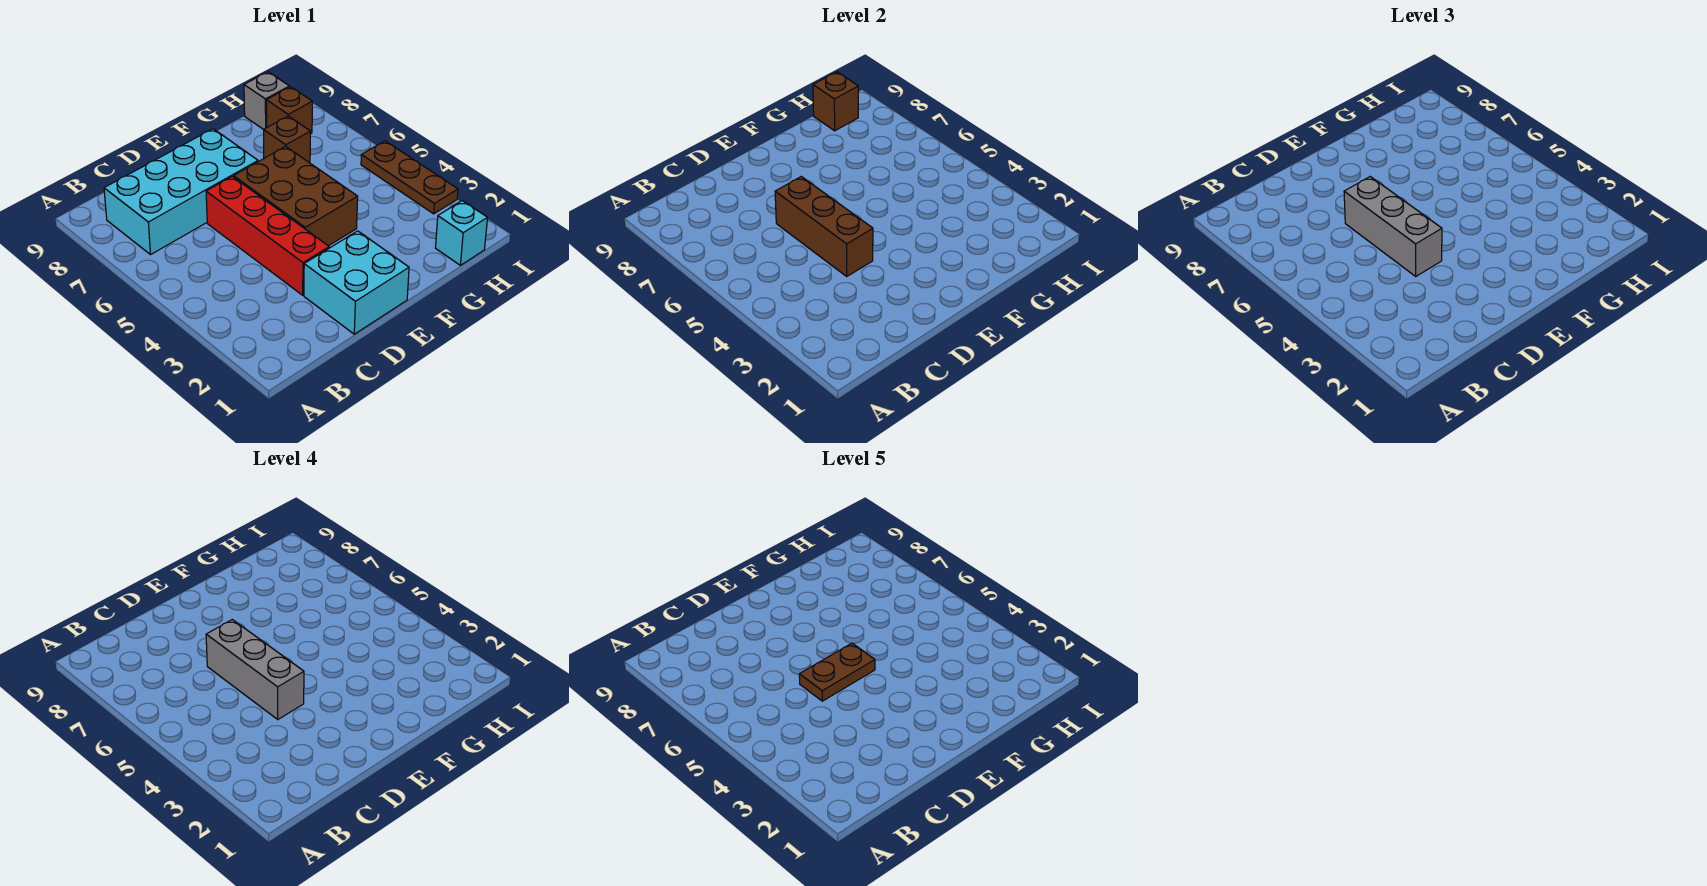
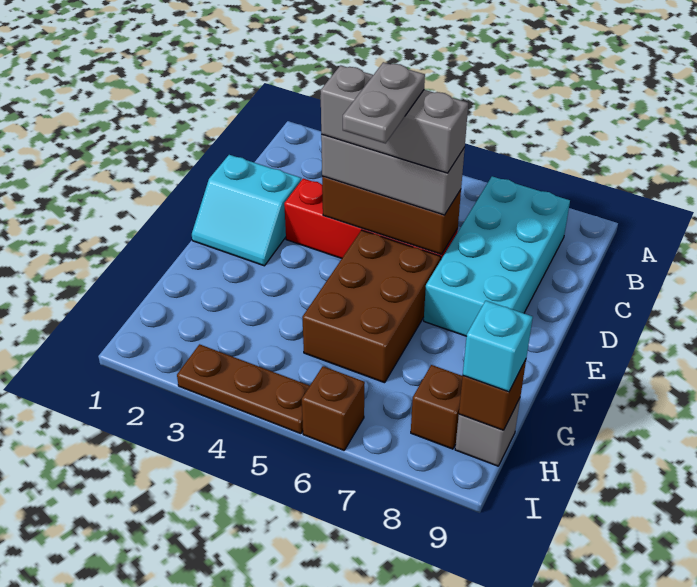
cyan brick D1:E2 level 1 -> cyan slope D1:E2 level 1 top D
brown plate D5:E5 level 5 -> grey plate D5:E5 level 5
brown brick E4:F6 level 1 -> brown brick E5:G6 level 1
brown brick G7 level 1 -> brown brick I6 level 1
cyan brick H1 level 1 -> cyan brick H9 level 3

